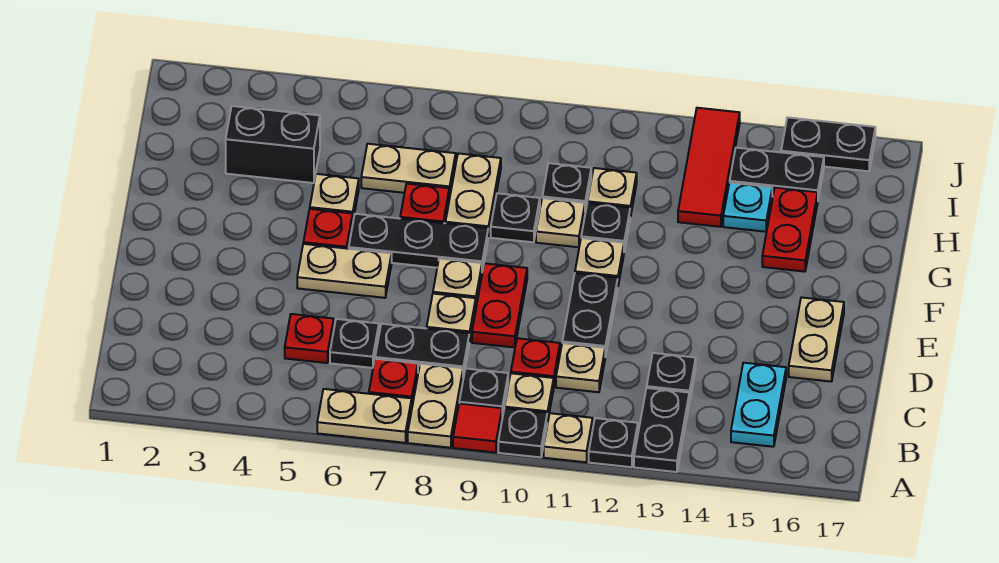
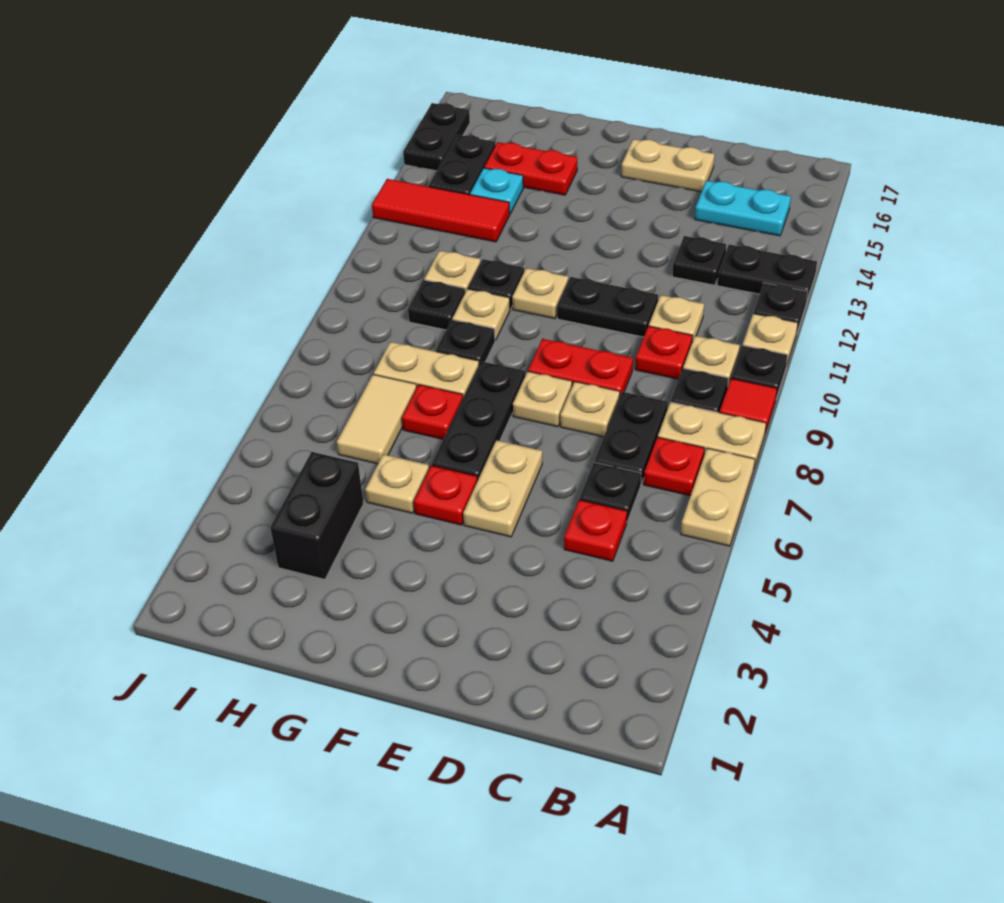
tan plate H6:H7 level 1 -> tan tile H6:H7 level 1

